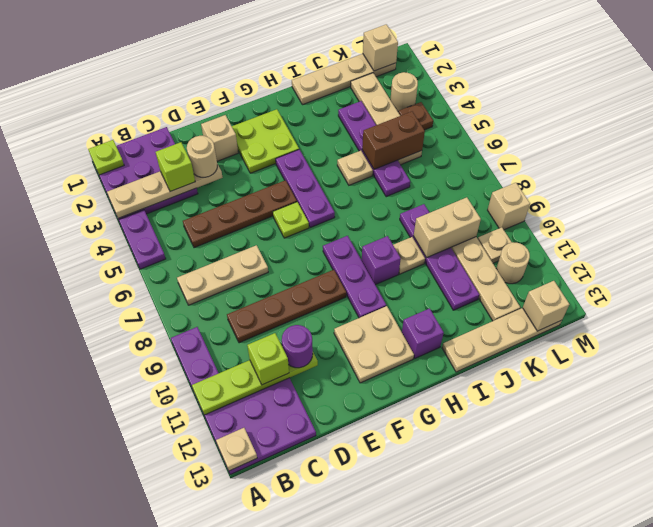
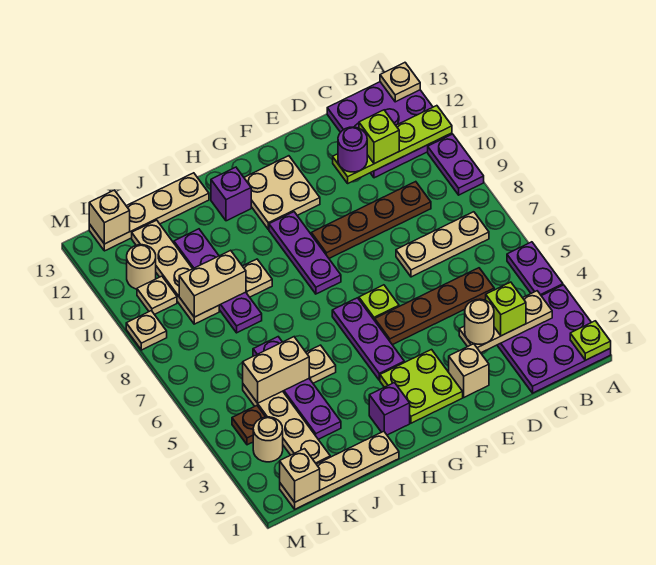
tan plate A3:D3 level 2 -> tan plate B3:D3 level 2
purple brick H9 level 1 -> purple brick H2 level 1
brown brick J5:K5 level 2 -> tan brick J5:K5 level 2
tan brick M9 level 1 -> tan plate M9 level 1

